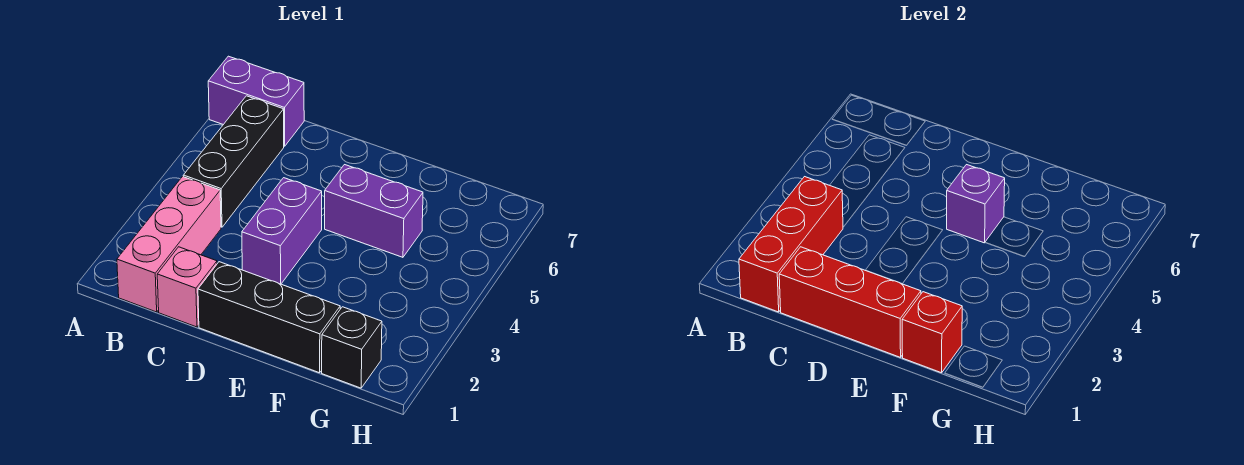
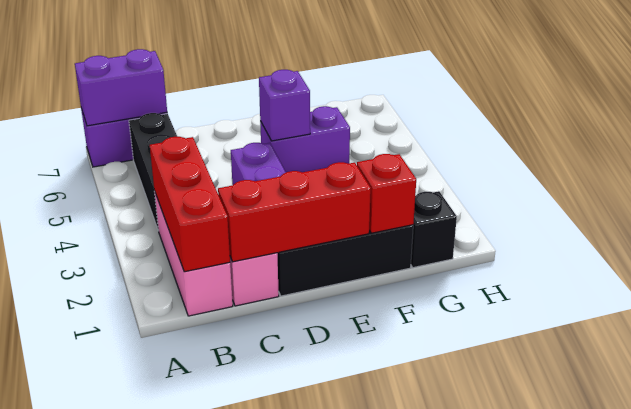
none -> purple brick A7:B7 level 2

